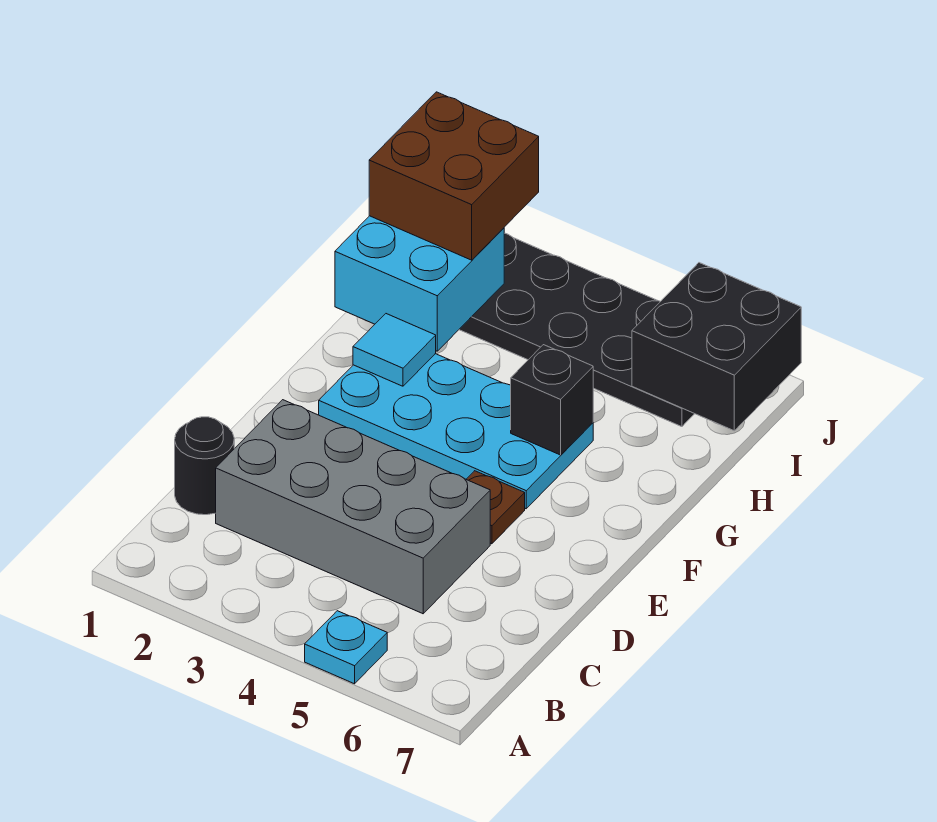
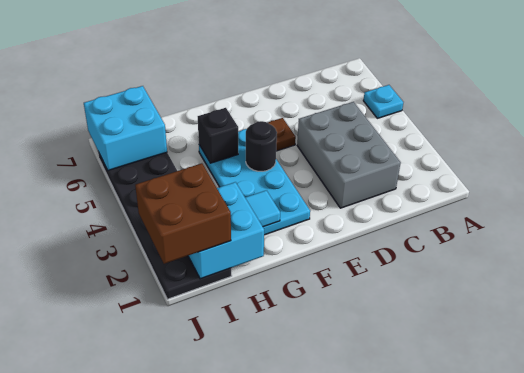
black round brick C1 level 1 -> black round brick F4 level 2
grey brick C2:D5 level 1 -> grey brick C2:D4 level 1
black brick I6:J7 level 2 -> cyan brick I6:J7 level 2

